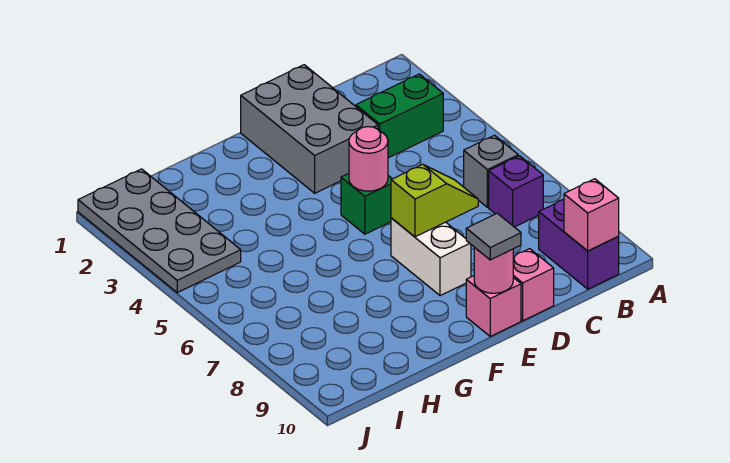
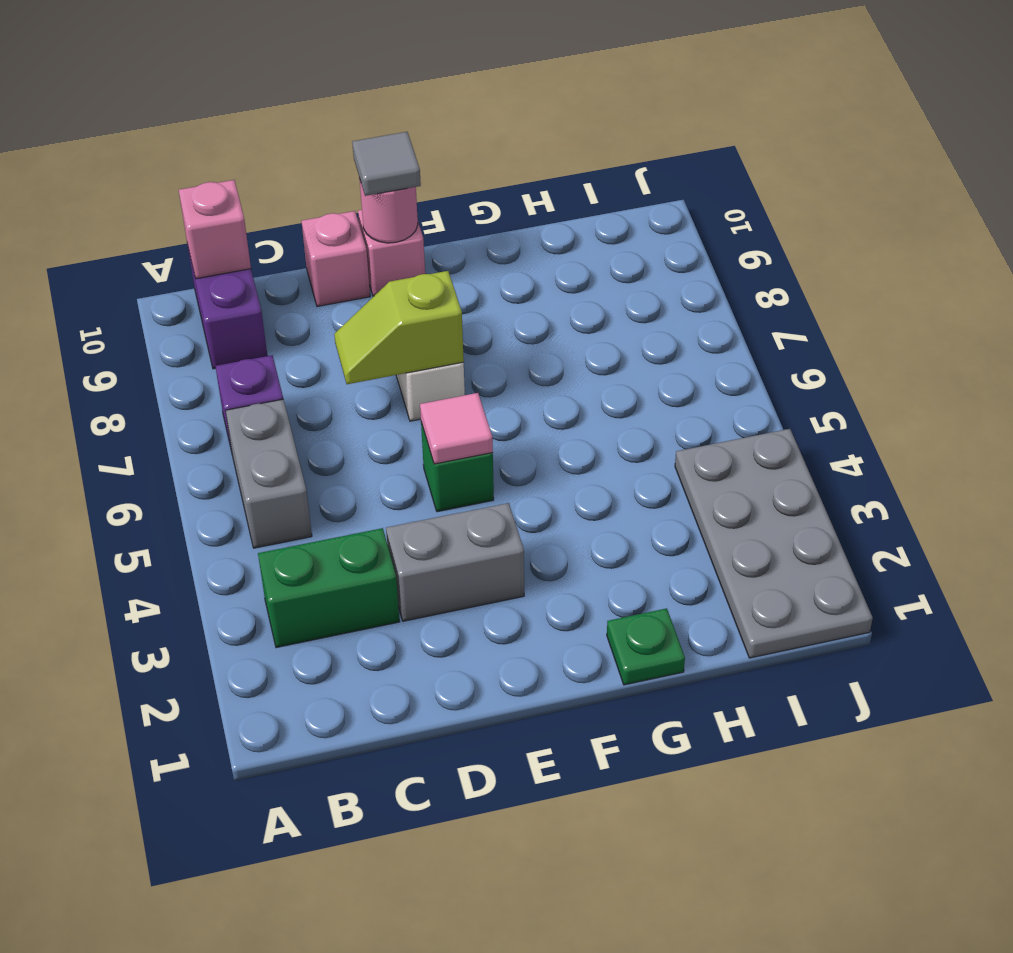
grey brick B6 level 1 -> grey brick B5:B6 level 1
grey brick D1:E3 level 1 -> grey brick D3:E3 level 1
pink round brick E5 level 2 -> pink tile E5 level 2
none -> green plate G1 level 1

